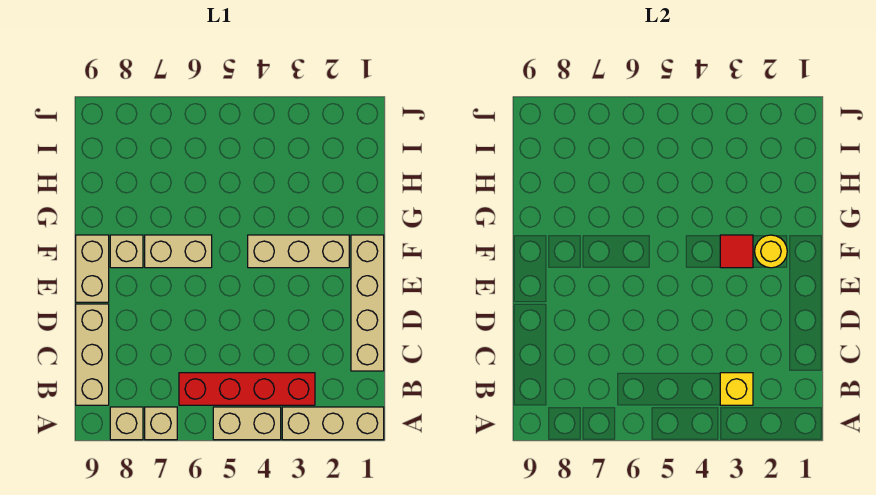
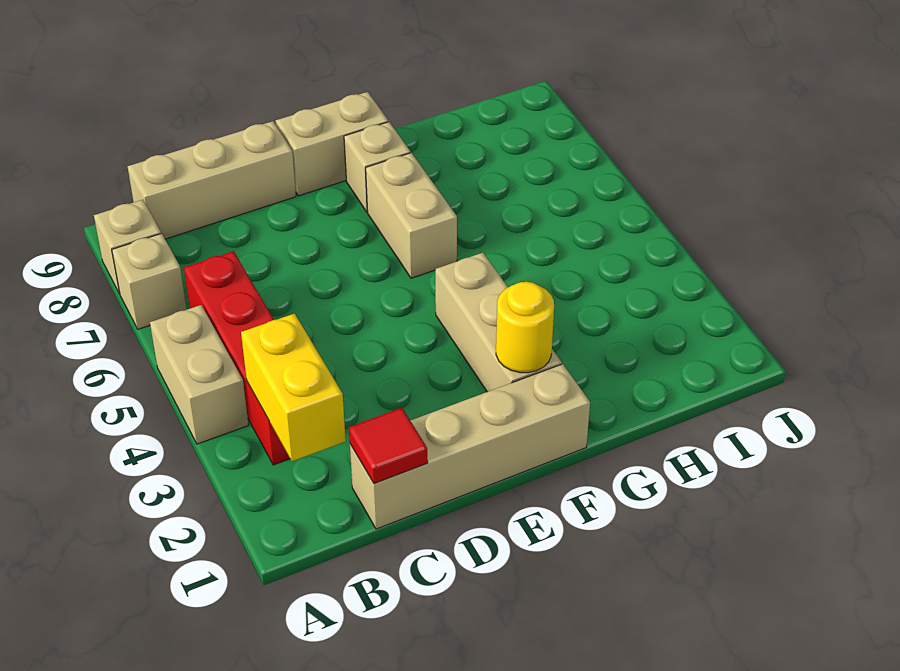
tan brick A1:A3 level 1 -> none
yellow brick B3 level 2 -> yellow brick B2:B3 level 2
red tile F3 level 2 -> red tile C1 level 2

